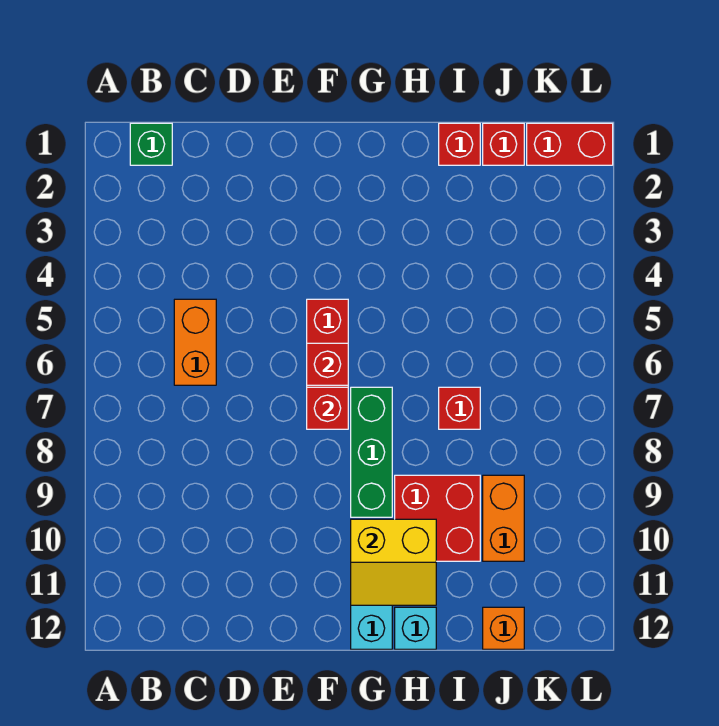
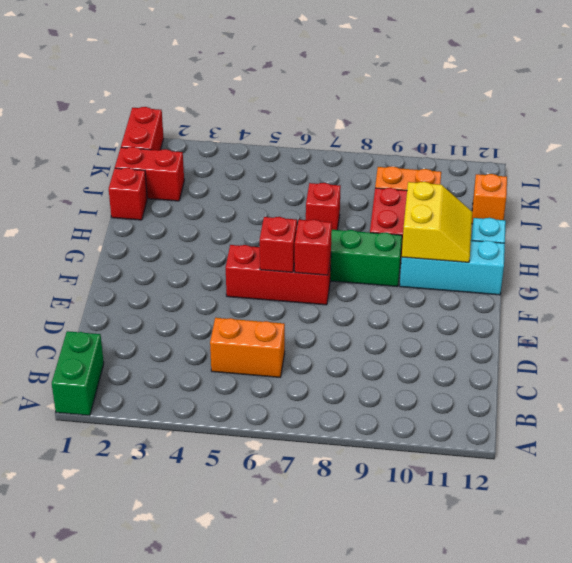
green brick B1 level 1 -> green brick A1:B1 level 1
red brick J1 level 1 -> red brick J1:J2 level 1

